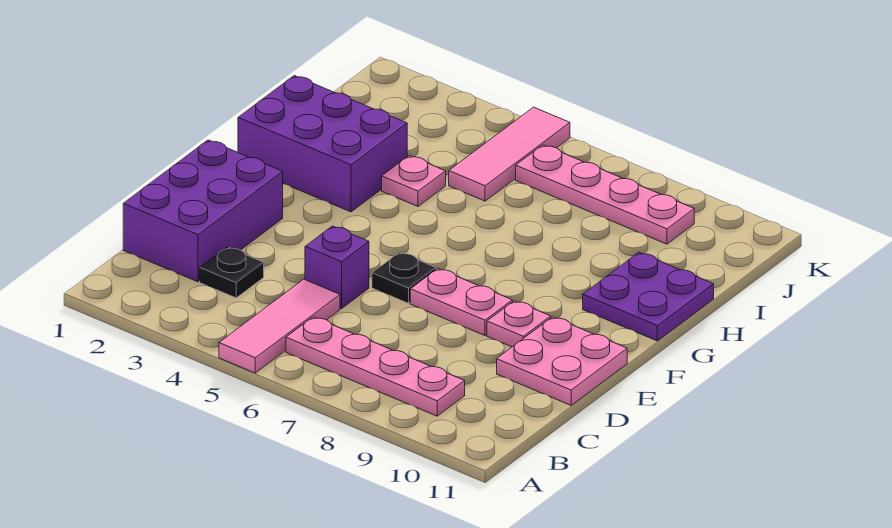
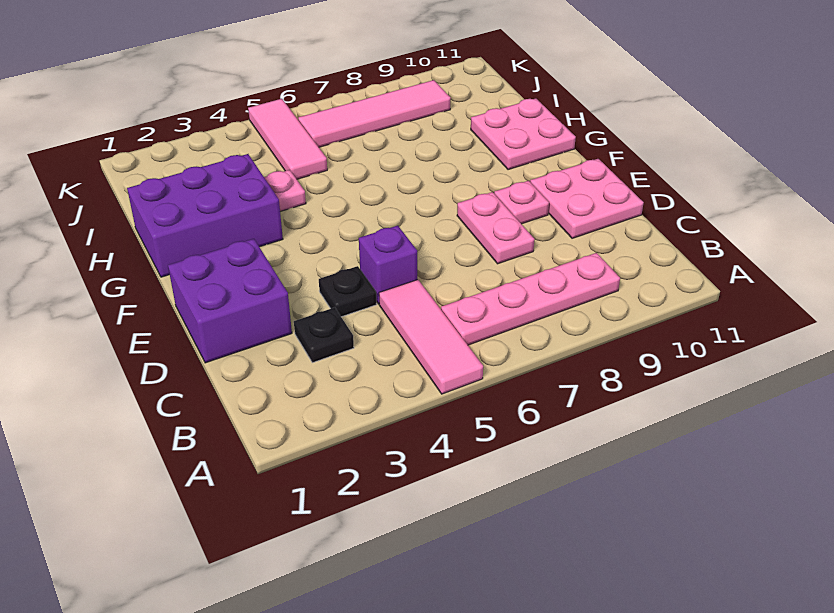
purple brick C1:E2 level 1 -> purple brick D1:E2 level 1
black plate E6 level 1 -> black plate D4 level 1
pink plate E7:E8 level 1 -> pink plate D8:E8 level 1
purple plate G10:H11 level 1 -> pink plate G10:H11 level 1
pink plate J6:J9 level 1 -> pink tile J6:J9 level 1

